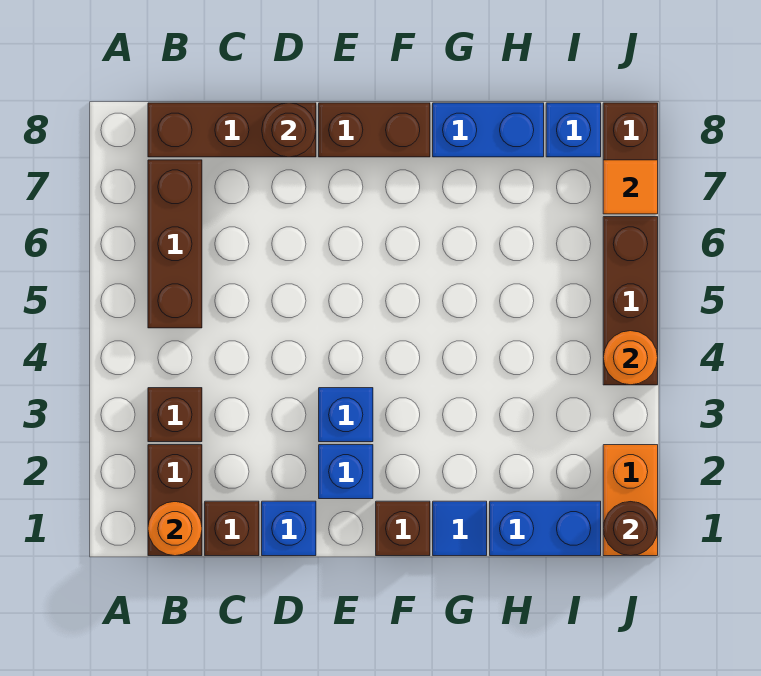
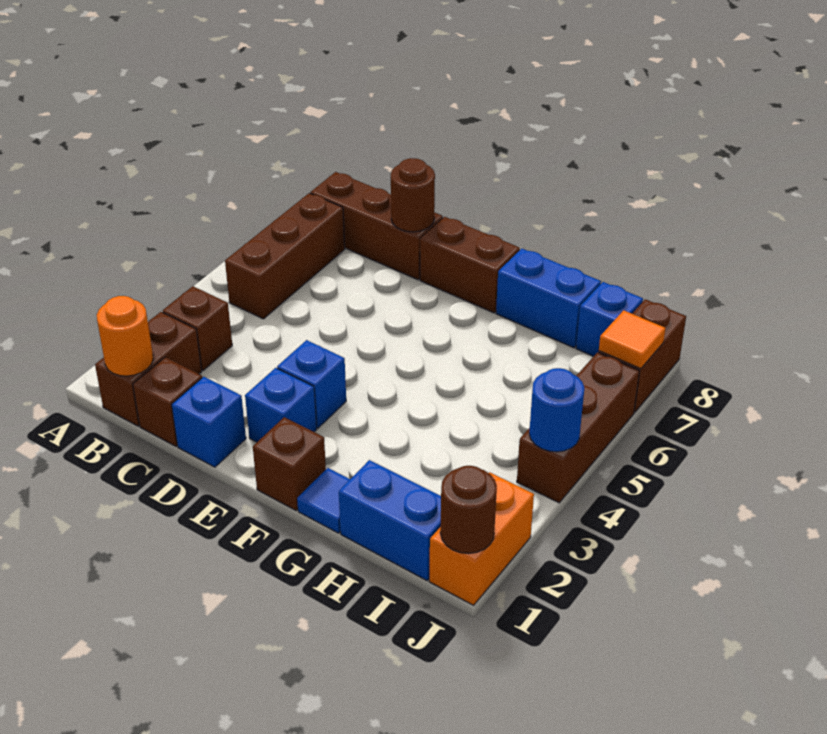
orange round brick J4 level 2 -> blue round brick J4 level 2

